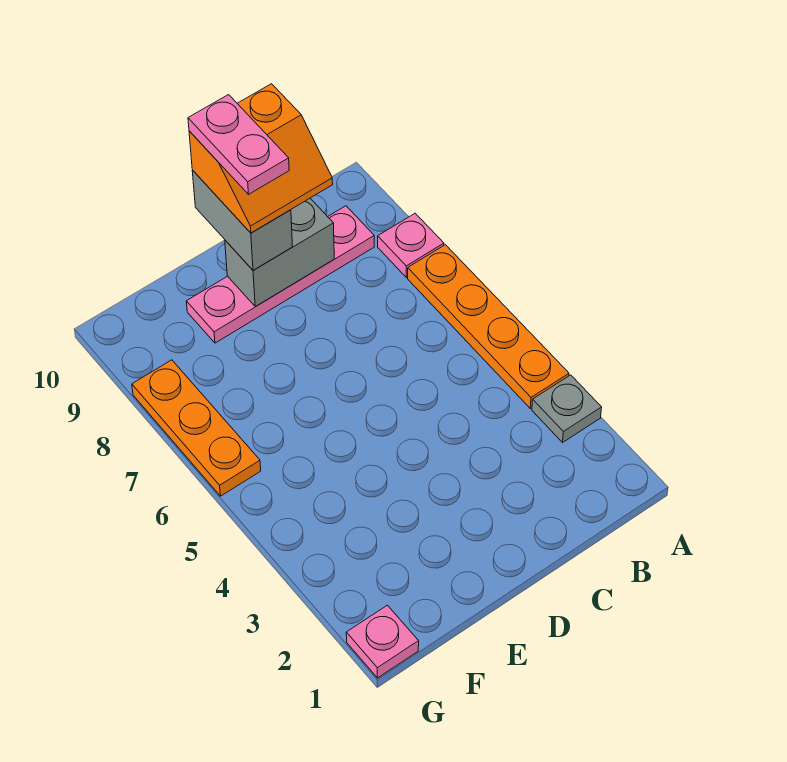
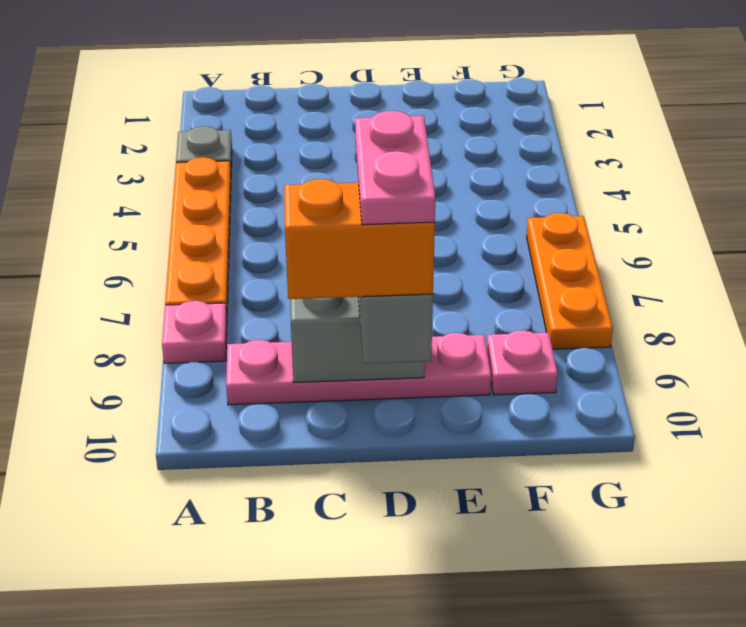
pink plate G1 level 1 -> pink plate F9 level 1

